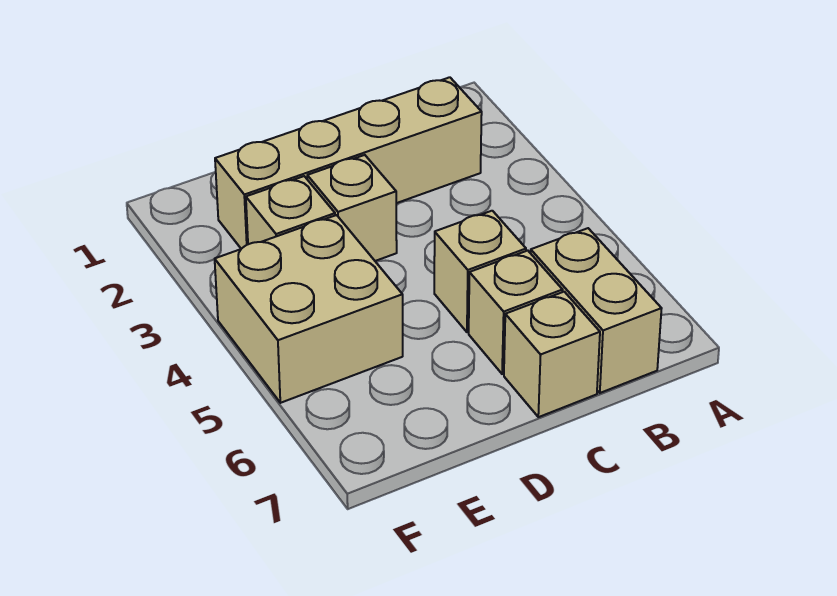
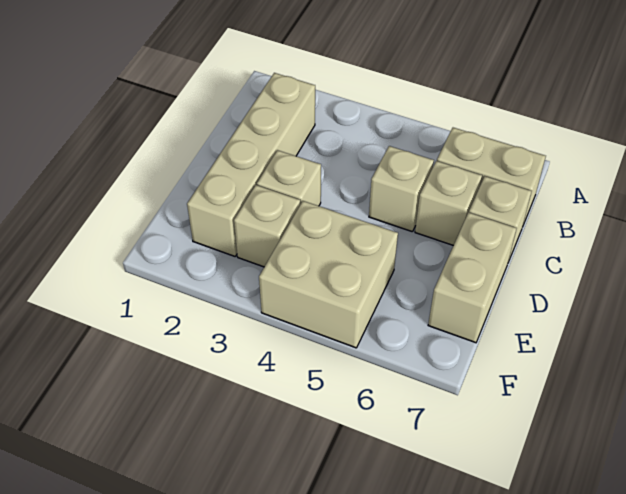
none -> tan brick D7:E7 level 1

